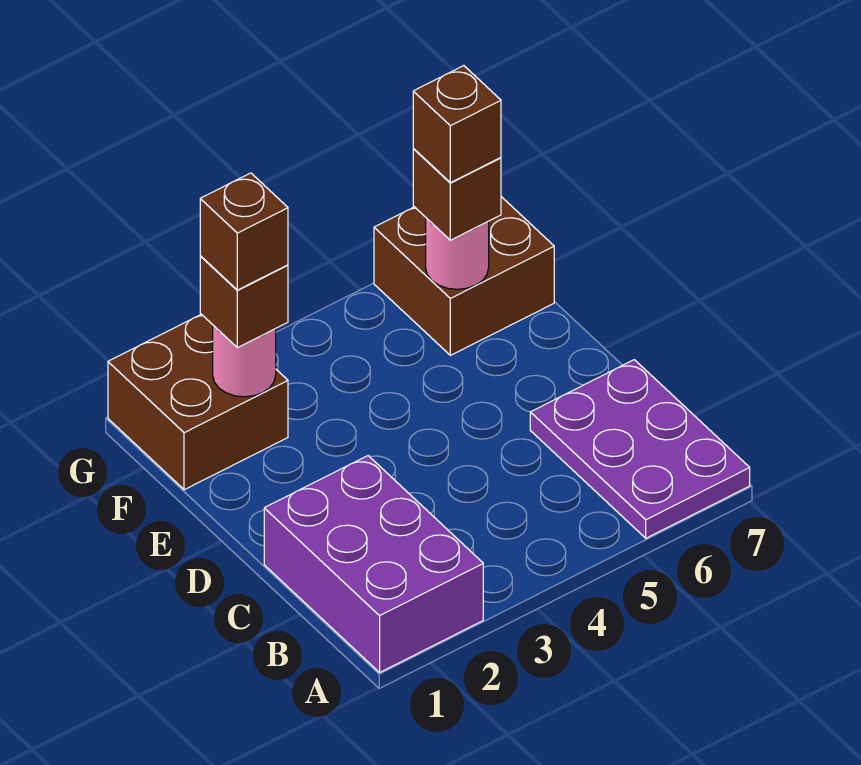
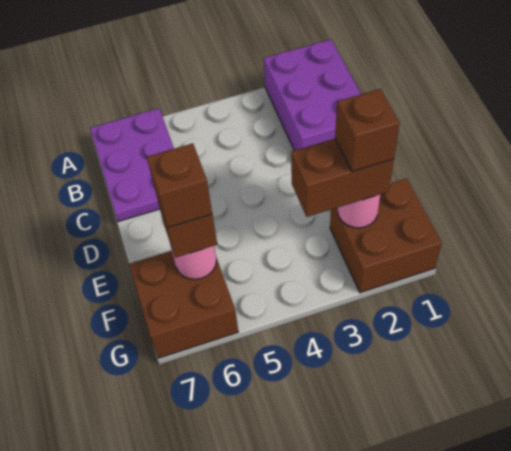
brown brick F2 level 3 -> brown brick F2:F3 level 3

